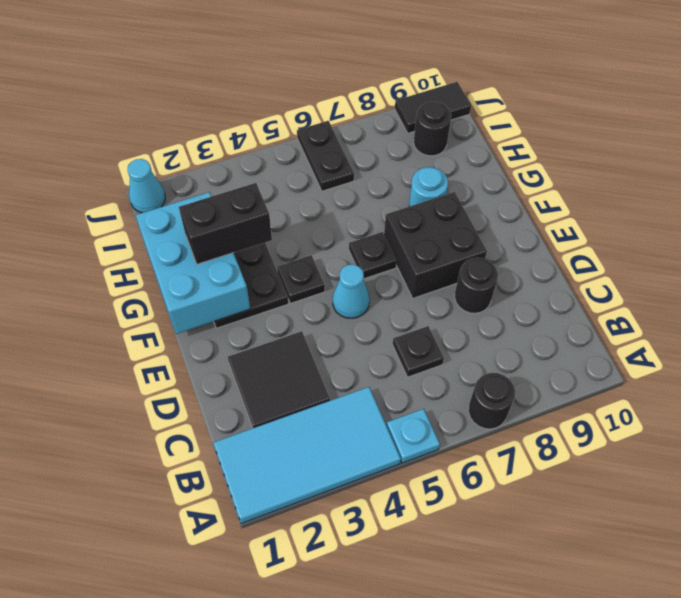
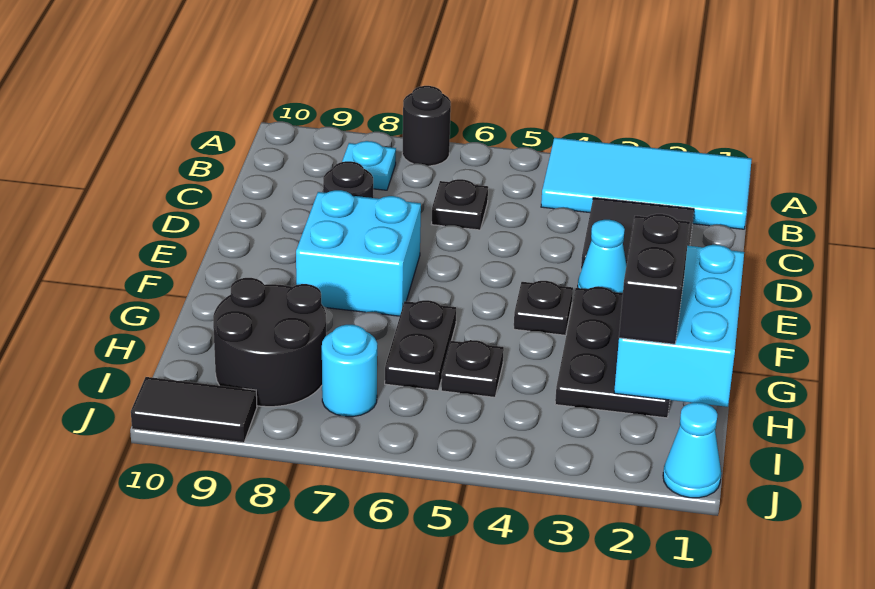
cyan plate A5 level 1 -> cyan plate B8 level 1
cyan cone E5 level 1 -> cyan cone E3 level 1
black brick E7:F8 level 1 -> cyan brick E7:F8 level 1
black plate F6 level 1 -> black plate H5 level 1
black brick G2:G3 level 3 -> black brick G2:H2 level 3
cyan round brick G8 level 1 -> cyan round brick I7 level 1
black plate I6:J6 level 1 -> black plate G6:H6 level 1
black round brick I9 level 1 -> black round brick H8:I9 level 1

